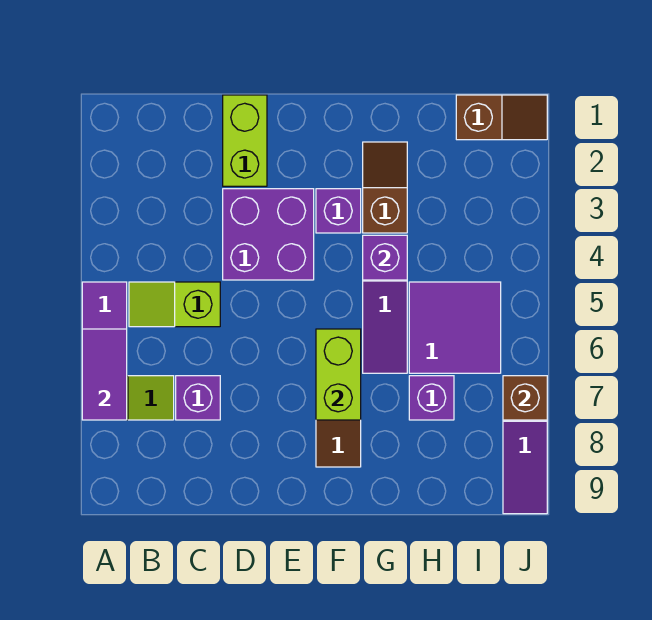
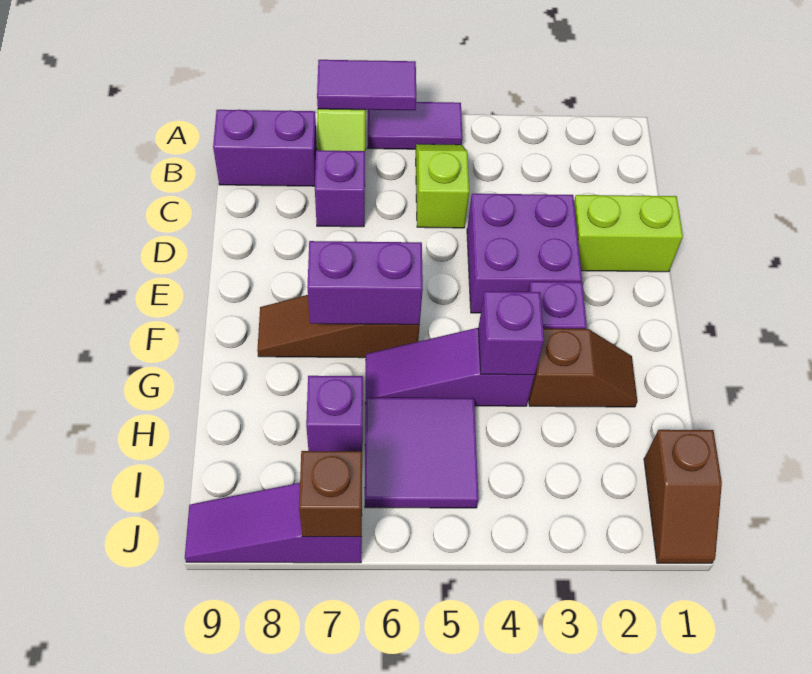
none -> purple brick B8:B9 level 1
lime brick F6:F7 level 2 -> purple brick F6:F7 level 2

